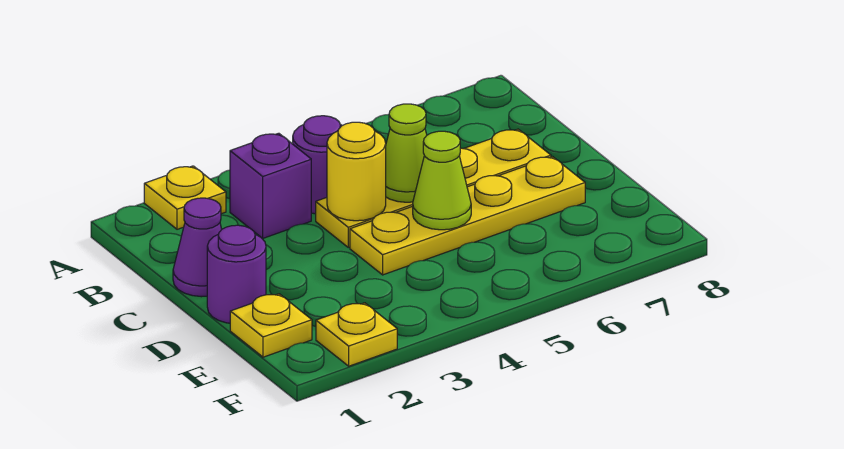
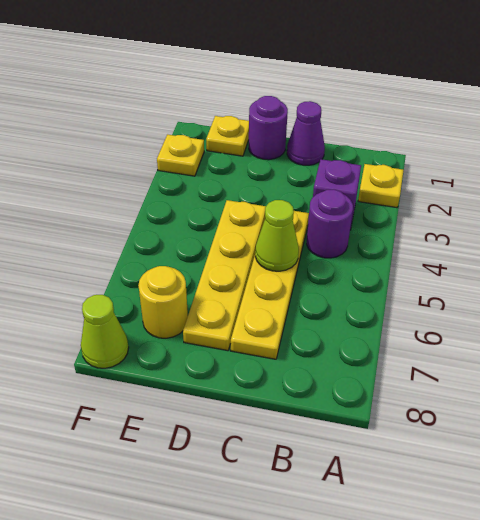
yellow round brick C4 level 2 -> yellow round brick E7 level 1
lime cone D5 level 2 -> lime cone F8 level 1

